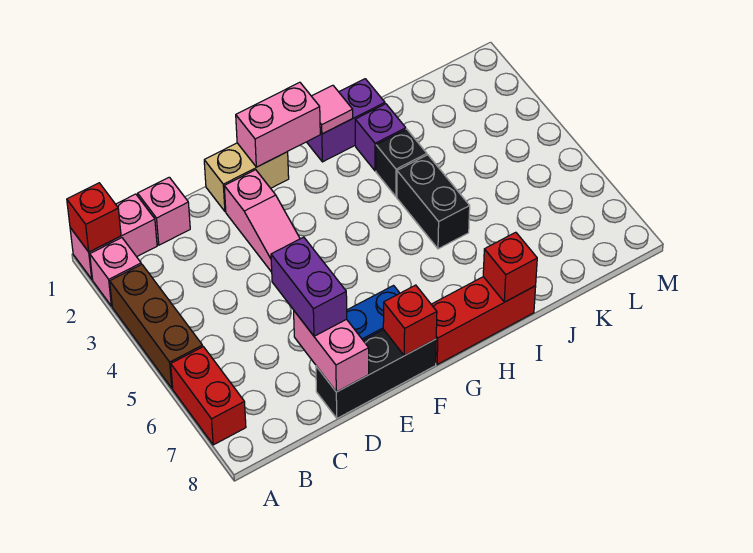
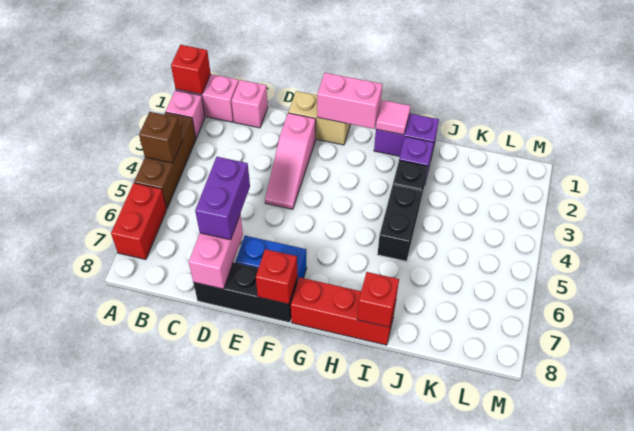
none -> brown brick A4 level 2

